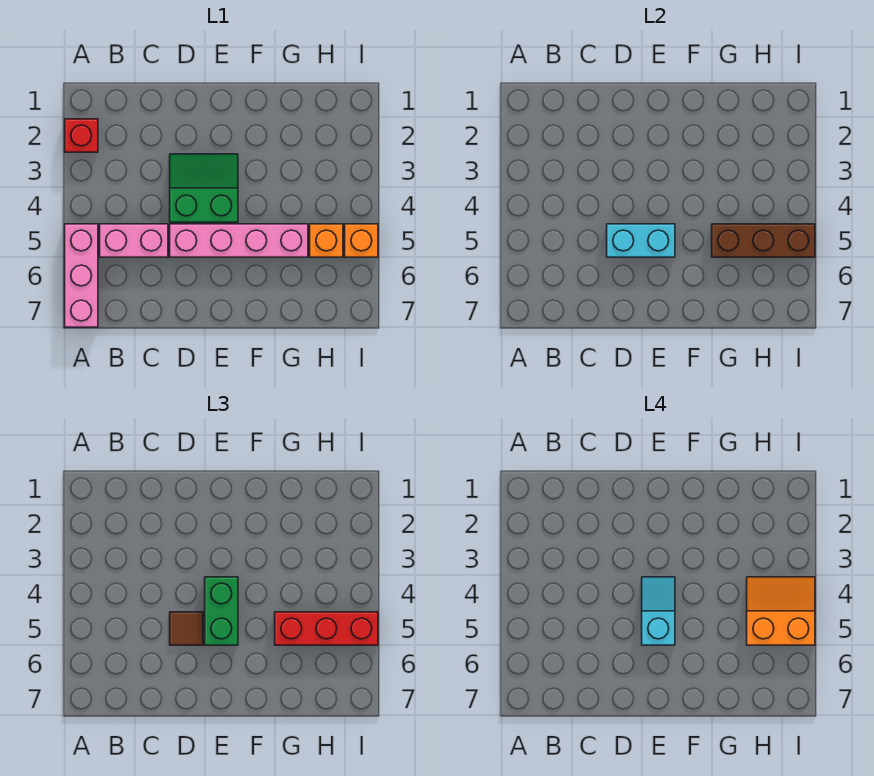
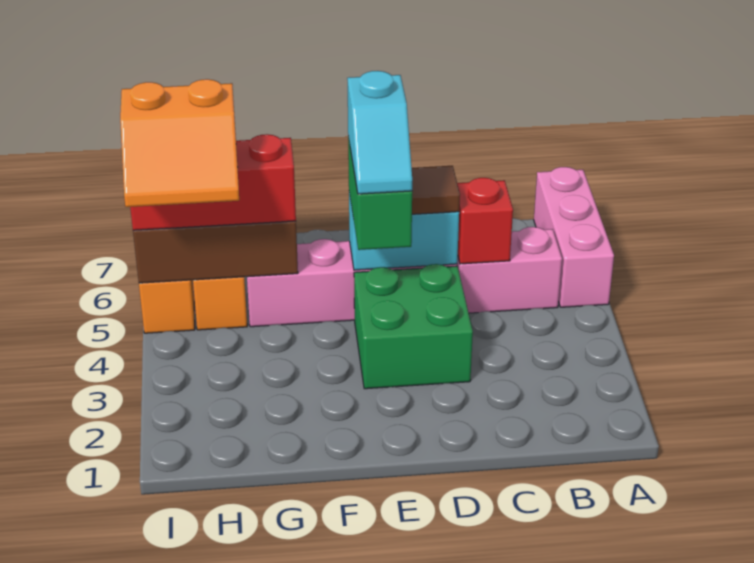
red brick A2 level 1 -> red brick C5 level 2
green slope D3:E4 level 1 top 4 -> green brick D3:E4 level 1

